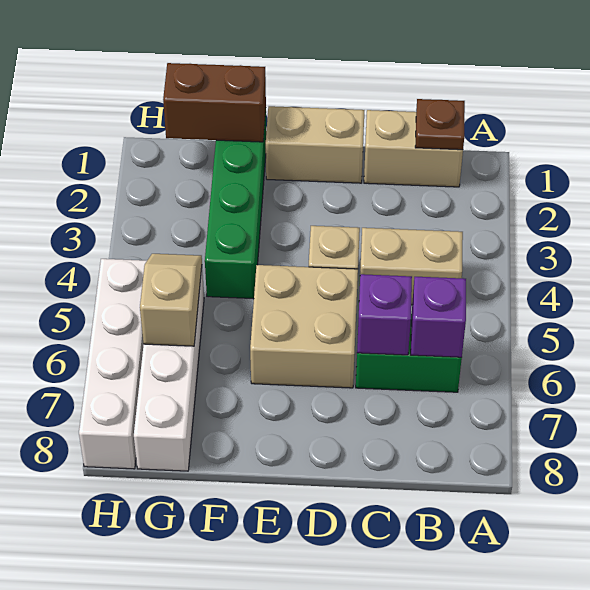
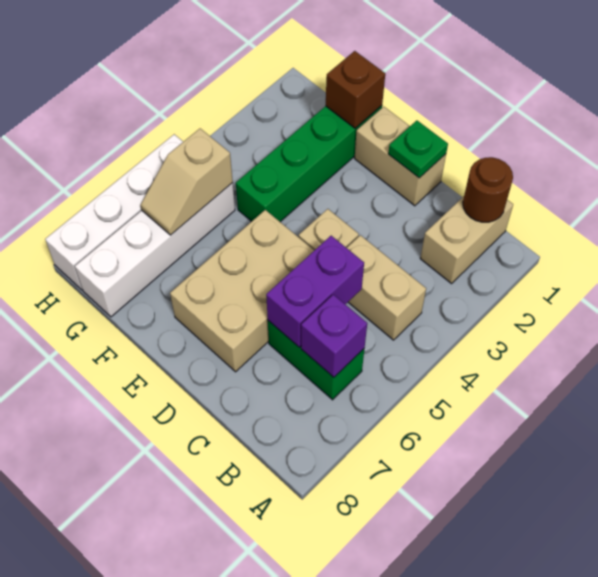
tan brick B1:C1 level 1 -> tan brick B1:B2 level 1
brown plate B1 level 2 -> brown round brick B1 level 2
purple brick C6 level 2 -> purple brick C5:C6 level 2
none -> green plate D1 level 2
tan brick D5:E6 level 1 -> tan brick D5:E7 level 1
brown brick F1:G1 level 2 -> brown brick F1 level 2
tan slope G5:G6 level 2 top 6 -> tan slope G5:G6 level 2 top 5

